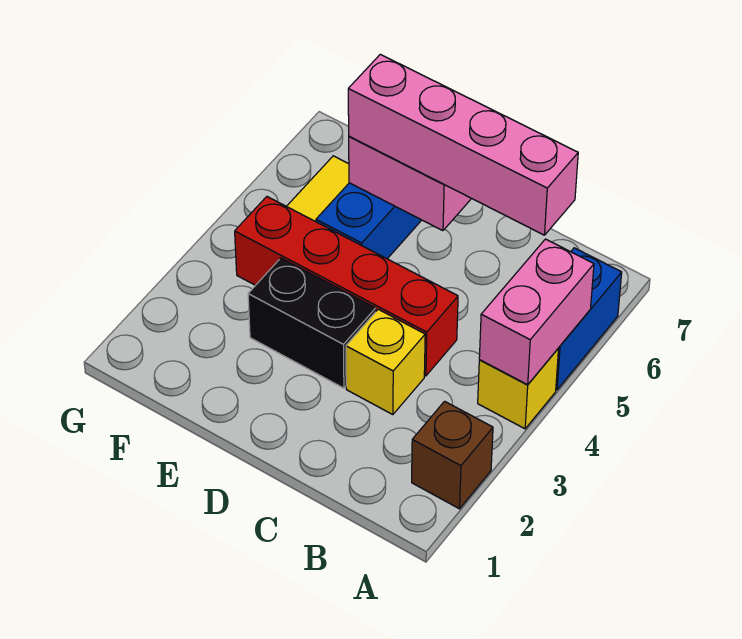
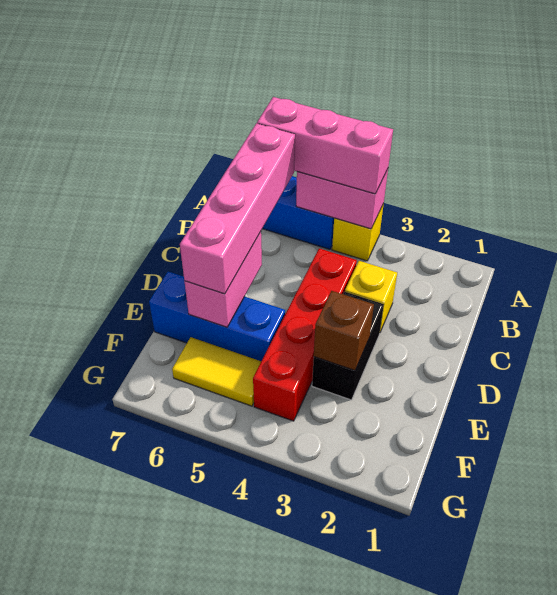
brown brick A2 level 1 -> brown brick E3 level 2
none -> pink brick A4:A6 level 3

